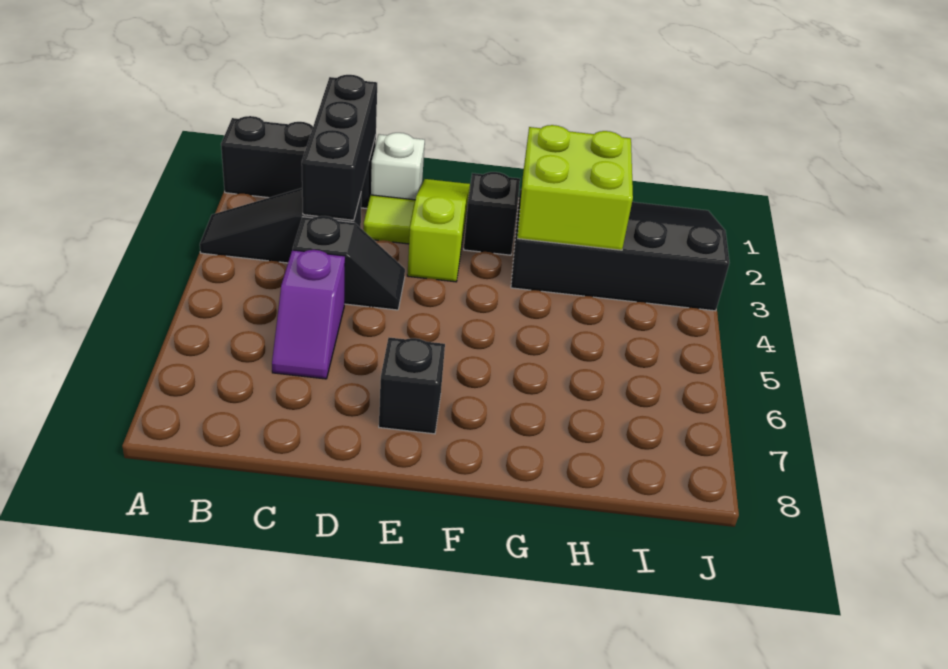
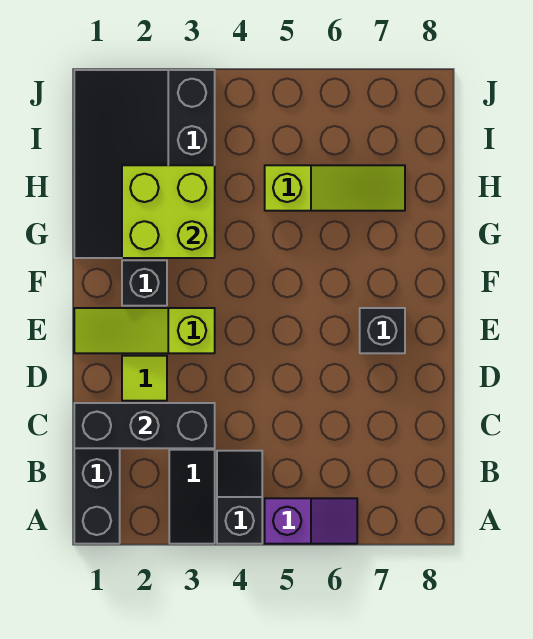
black slope C4:D4 level 1 top C -> black slope A4:B4 level 1 top A
purple slope C5:C6 level 1 top 5 -> purple slope A5:A6 level 1 top 5
white brick D1 level 1 -> none
none -> lime slope H5:H7 level 1 top 5

